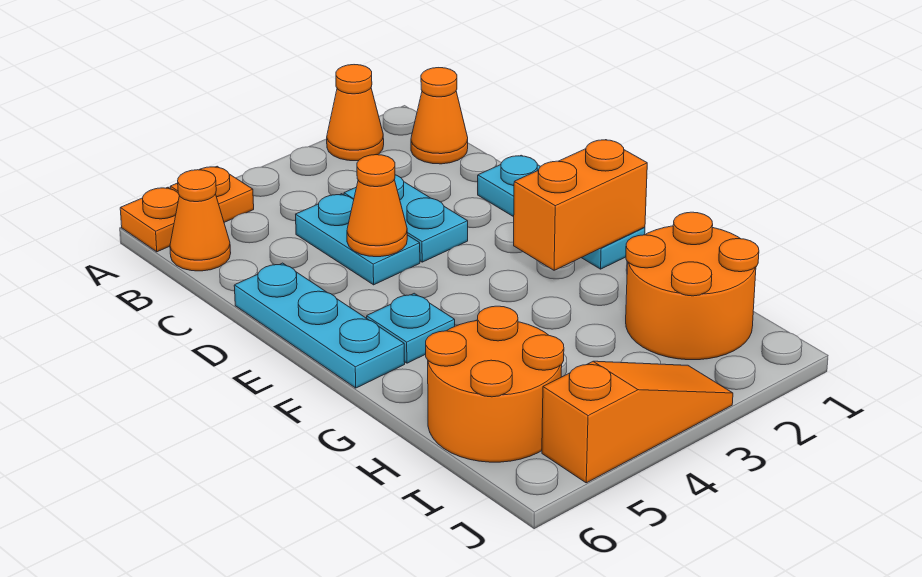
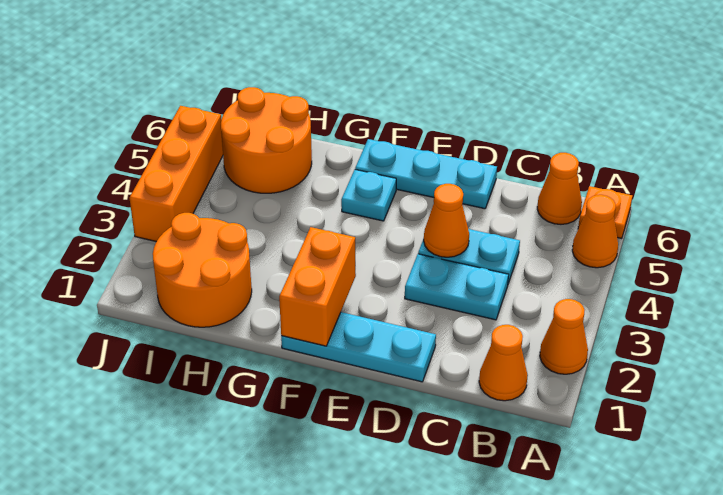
orange plate A5 level 1 -> orange cone A5 level 1
orange slope J3:J5 level 1 top 5 -> orange brick J3:J5 level 1

